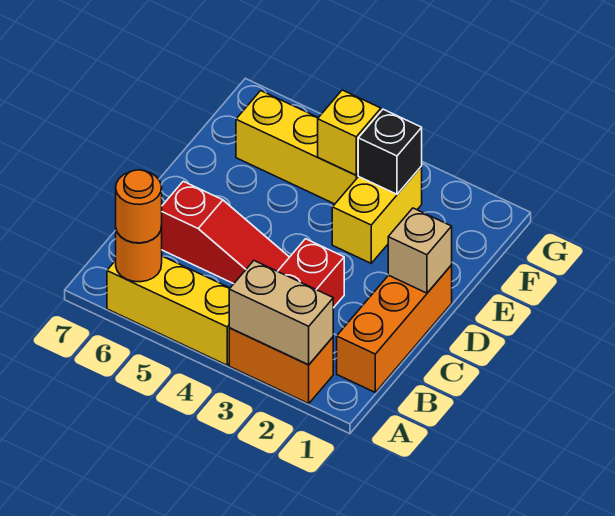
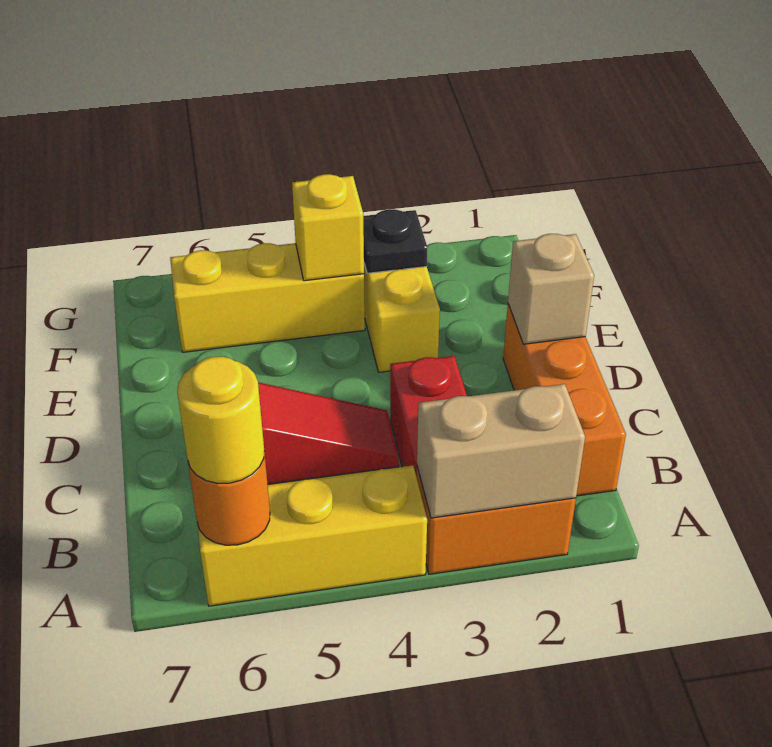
orange round brick A6 level 3 -> yellow round brick A6 level 3
black brick F3 level 2 -> black plate F3 level 2

